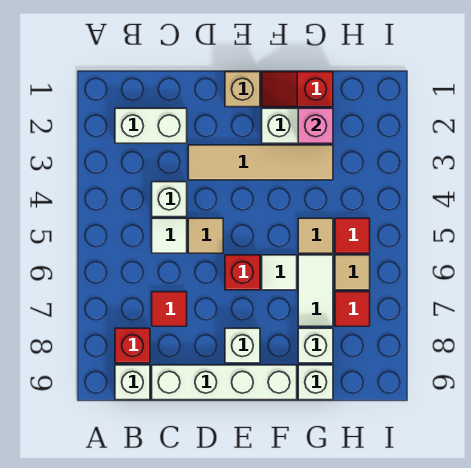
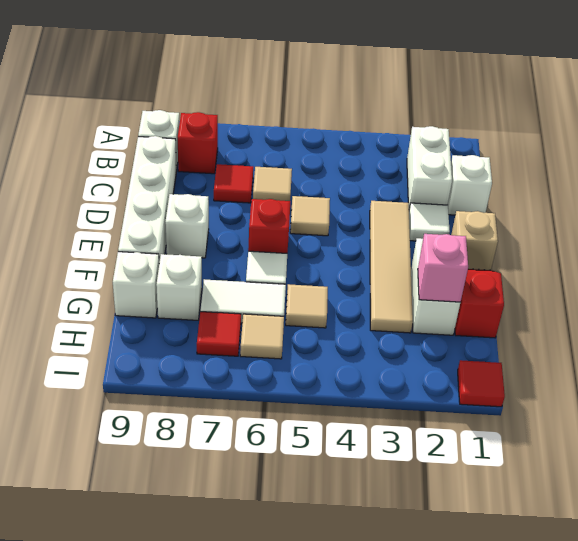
white brick C4 level 1 -> white brick C1 level 1
white tile C5 level 1 -> white tile D2 level 1
none -> tan tile C6 level 1
red tile H5 level 1 -> red tile I1 level 1

